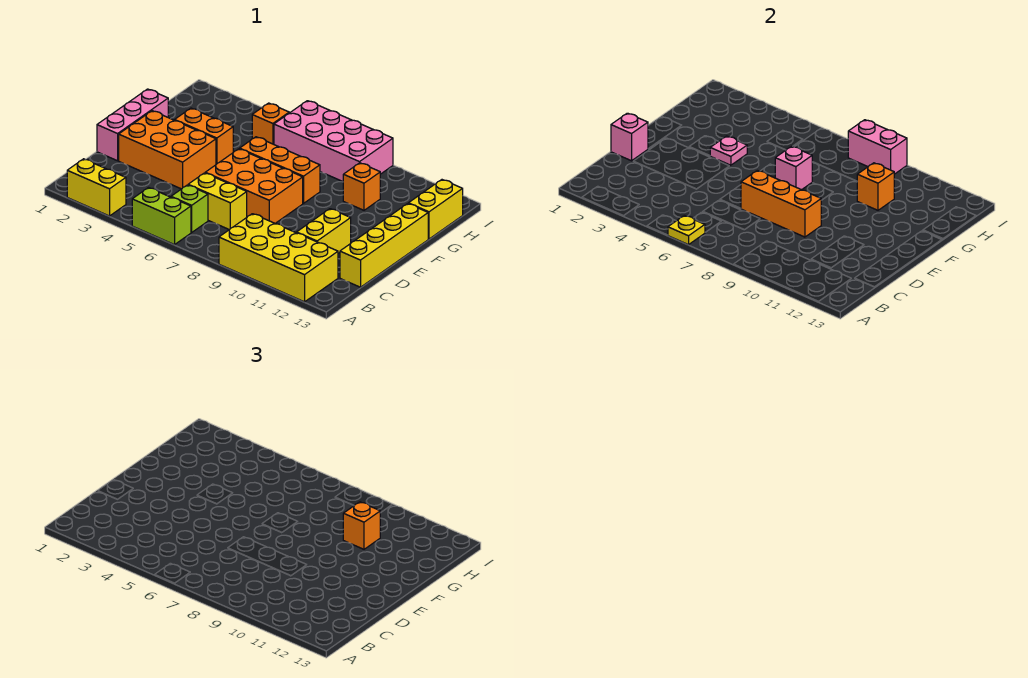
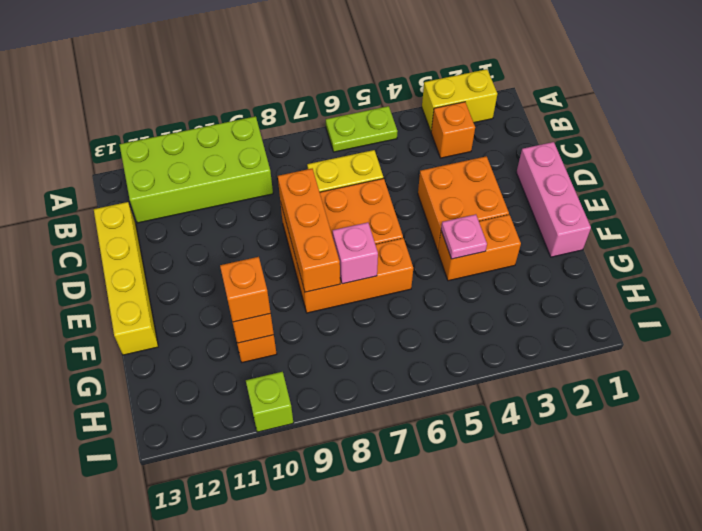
lime brick A5:A6 level 1 -> lime plate A5:A6 level 1
yellow plate A6 level 2 -> none
yellow brick A9:B12 level 1 -> lime brick A9:B12 level 1
lime brick B6 level 1 -> lime brick I10 level 1
yellow brick C11:D11 level 1 -> none
pink brick D1 level 2 -> none
orange brick D2:E4 level 1 -> orange brick D3:E4 level 1
orange brick D7:D9 level 2 -> orange brick D8:F8 level 2
yellow brick G13:H13 level 1 -> none
orange brick H5 level 1 -> orange brick B3 level 1
pink brick H6:I9 level 1 -> none
pink brick I8:I9 level 2 -> none

